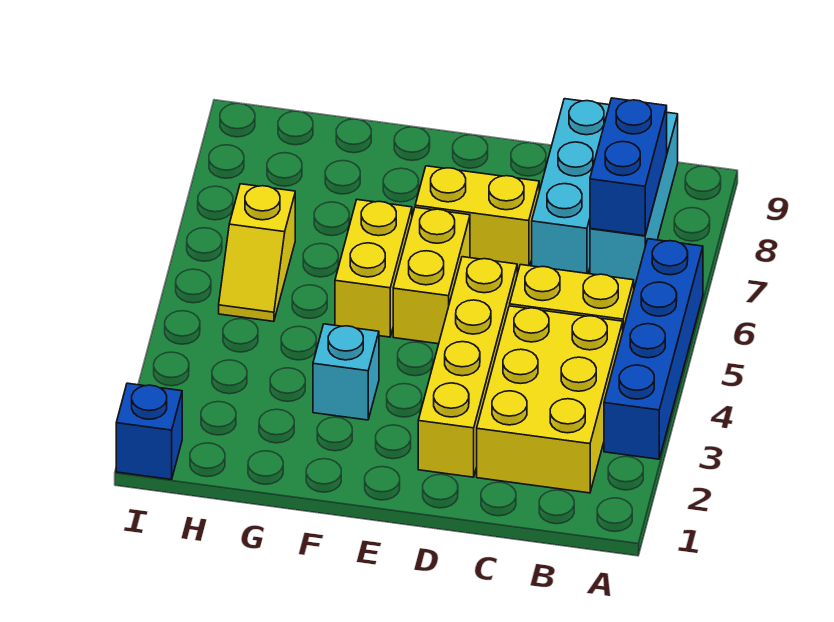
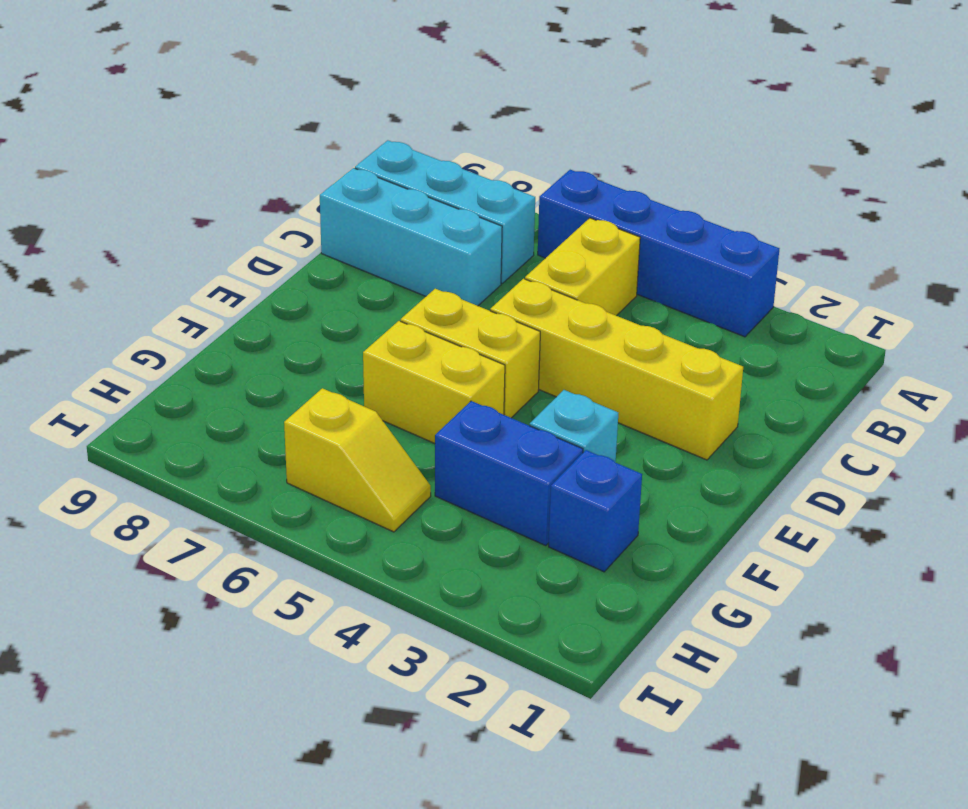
yellow brick B2:C4 level 1 -> none
blue brick B7:B8 level 2 -> blue brick G3:G4 level 1
yellow brick D7:E7 level 1 -> none
blue brick I1 level 1 -> blue brick G2 level 1

